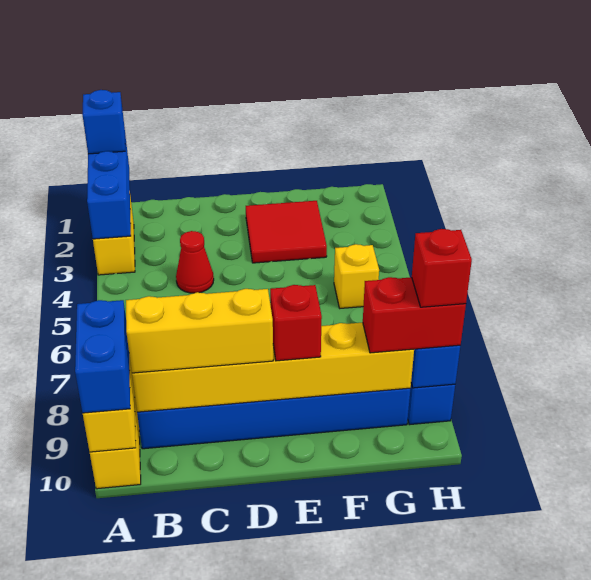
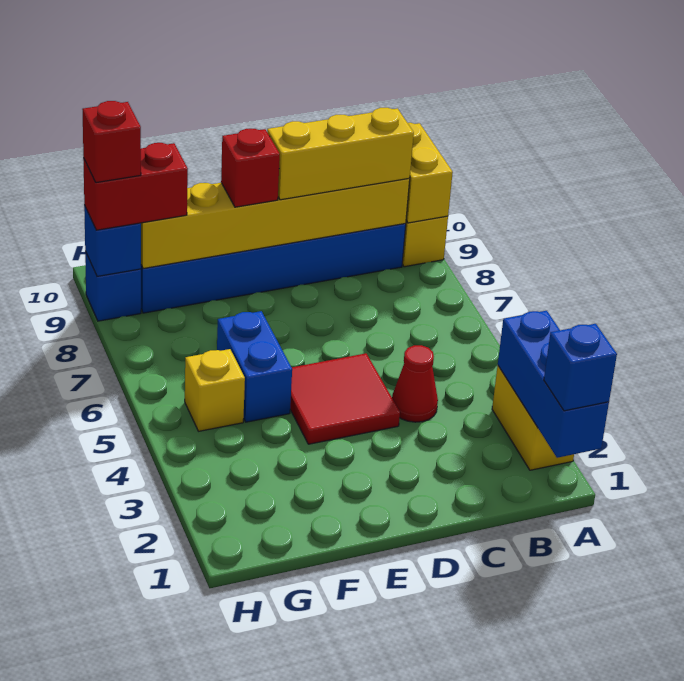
blue brick A9:A10 level 3 -> blue brick F5:F6 level 1
red tile E2:F3 level 1 -> red tile D4:E5 level 1

